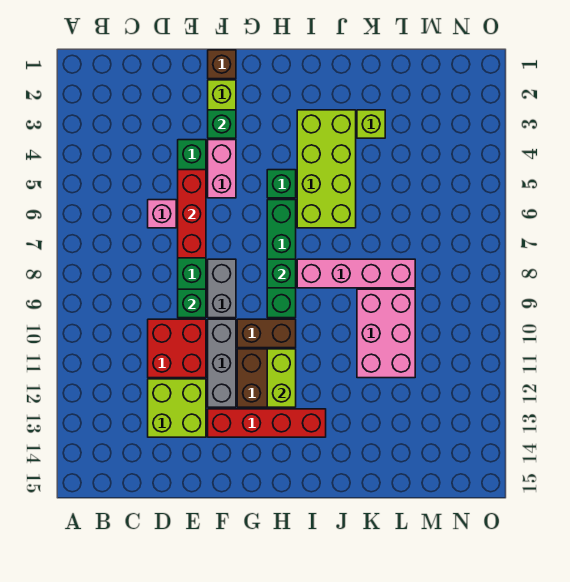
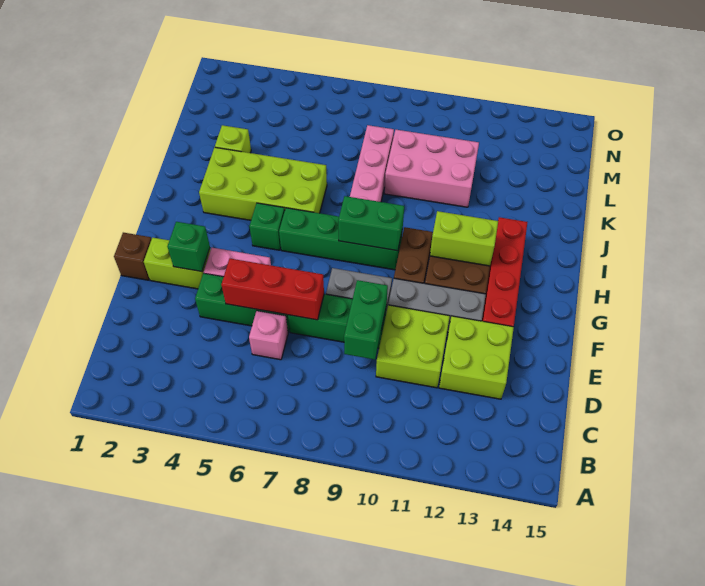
red brick D10:E11 level 1 -> lime brick D10:E11 level 1
green brick E9 level 2 -> green brick D9:E9 level 2
green brick H8 level 2 -> green brick H8:H9 level 2

